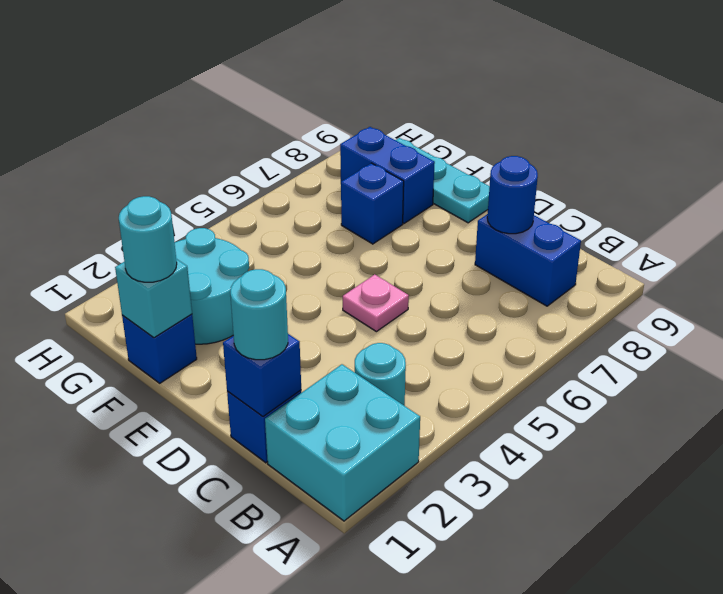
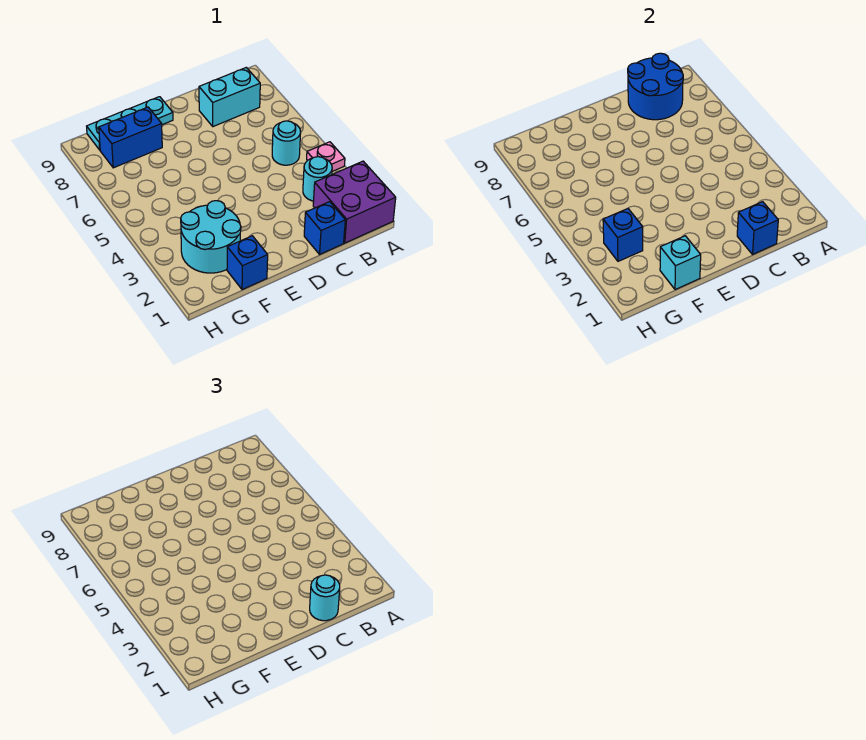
cyan brick A1:B2 level 1 -> purple brick A1:B2 level 1
blue brick B8:C8 level 1 -> cyan brick B8:C8 level 1
blue round brick C8 level 2 -> blue round brick B8:C9 level 2
pink plate D5 level 1 -> pink plate A4 level 1
cyan round brick F1 level 3 -> cyan round brick B5 level 1
blue brick F7 level 1 -> blue brick G3 level 2

